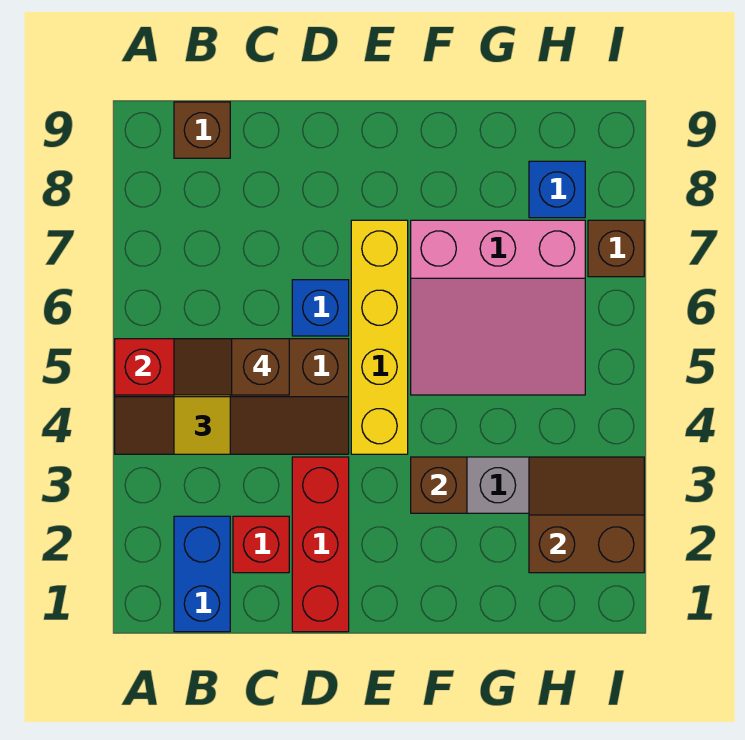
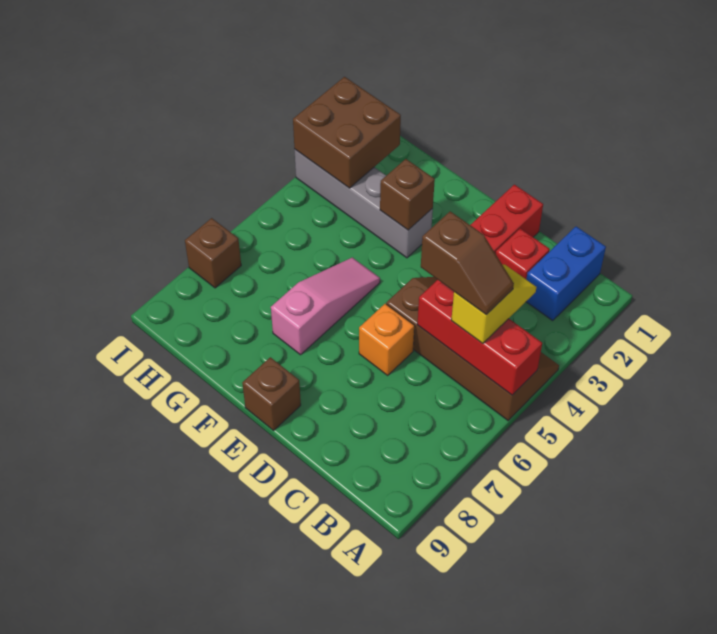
brown brick B9 level 1 -> brown brick E9 level 1
blue brick D6 level 1 -> orange brick D6 level 1
yellow brick E4:E7 level 1 -> none
pink slope F5:H7 level 1 top 7 -> pink slope F5:F7 level 1 top 7
brown slope H2:I3 level 2 top 2 -> brown brick H2:I3 level 2
blue brick H8 level 1 -> none

